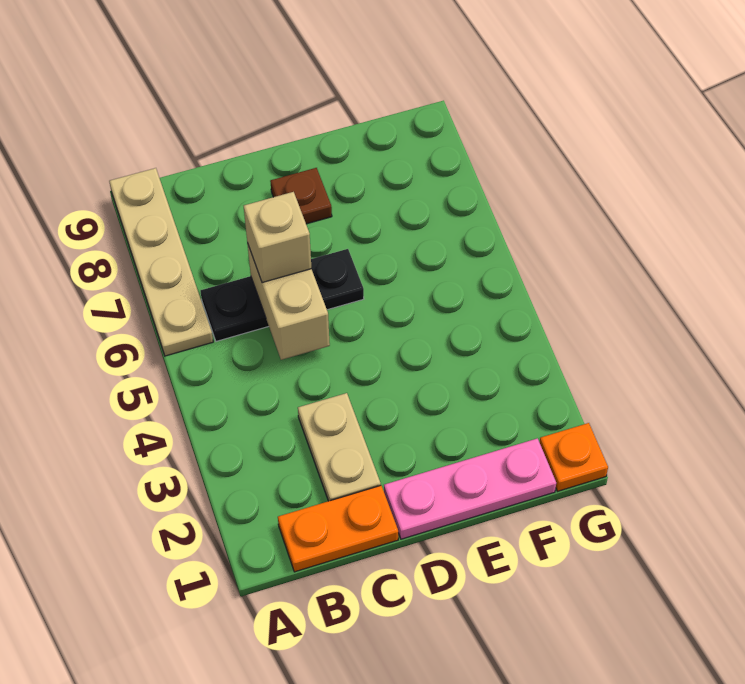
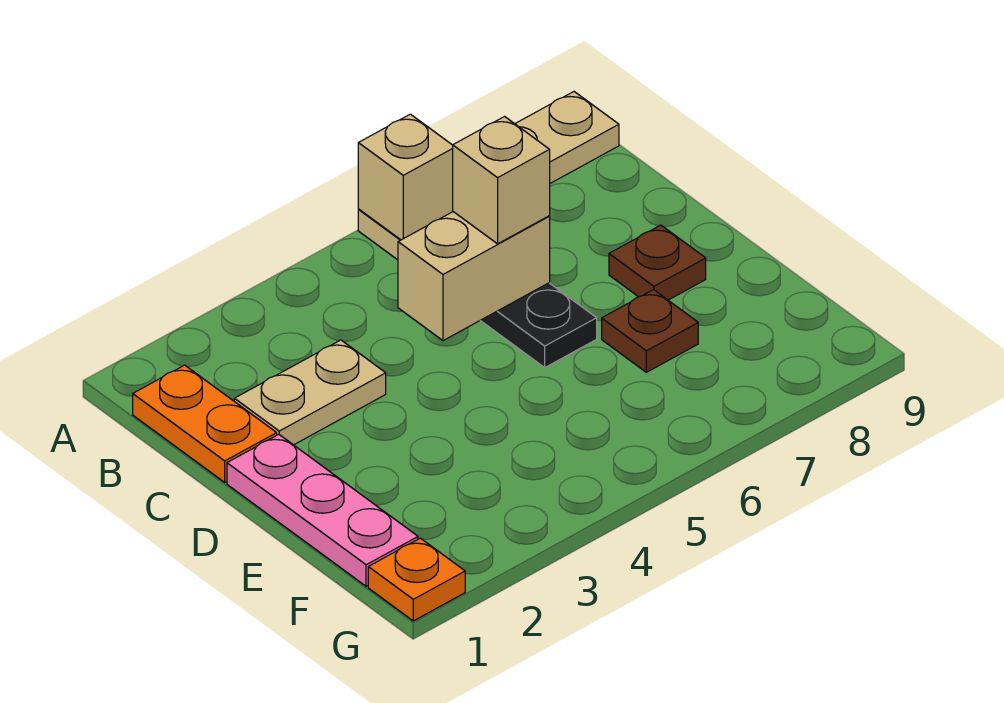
none -> tan brick A6 level 2
none -> brown plate E7 level 1

